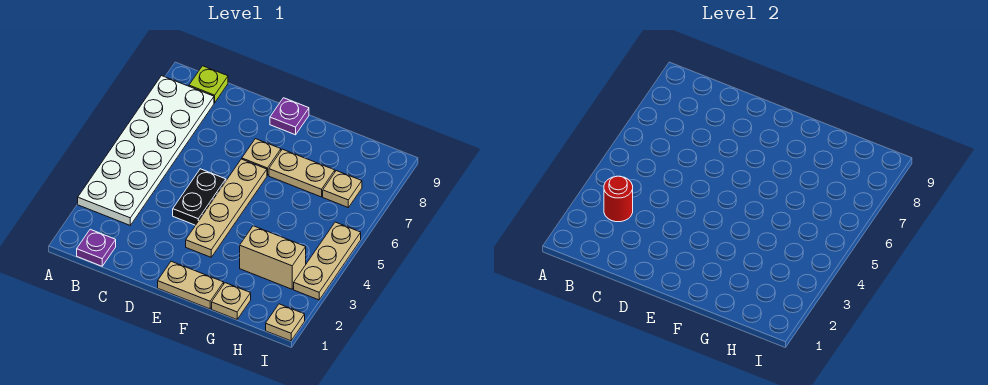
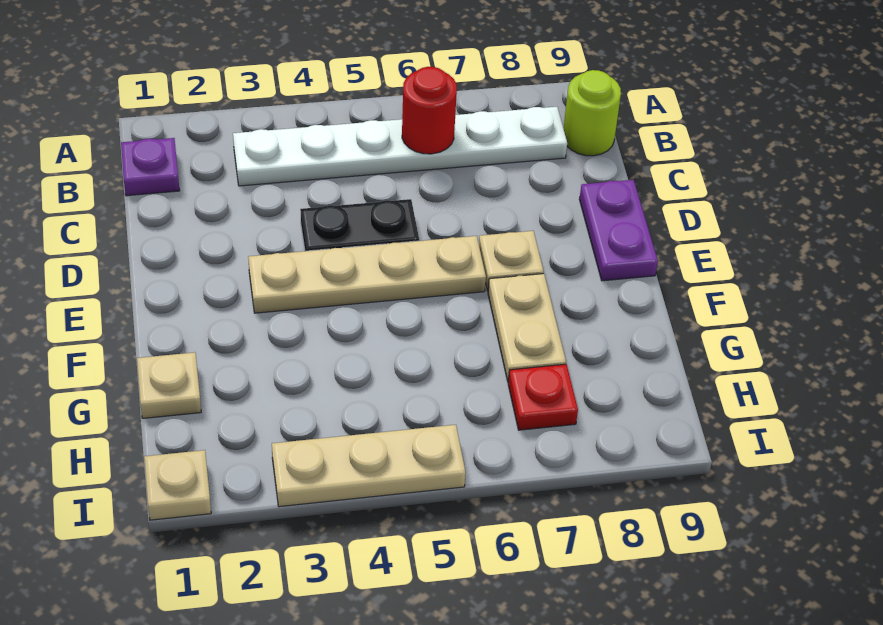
white plate A3:B8 level 1 -> white plate B3:B8 level 1
red round brick B3 level 2 -> red round brick B6 level 2
lime plate B9 level 1 -> lime round brick B9 level 1
tan plate E1:F1 level 1 -> none
purple plate E9 level 1 -> purple plate D9:E9 level 1
tan brick G3:H3 level 1 -> none
tan plate H7 level 1 -> red plate H7 level 1

